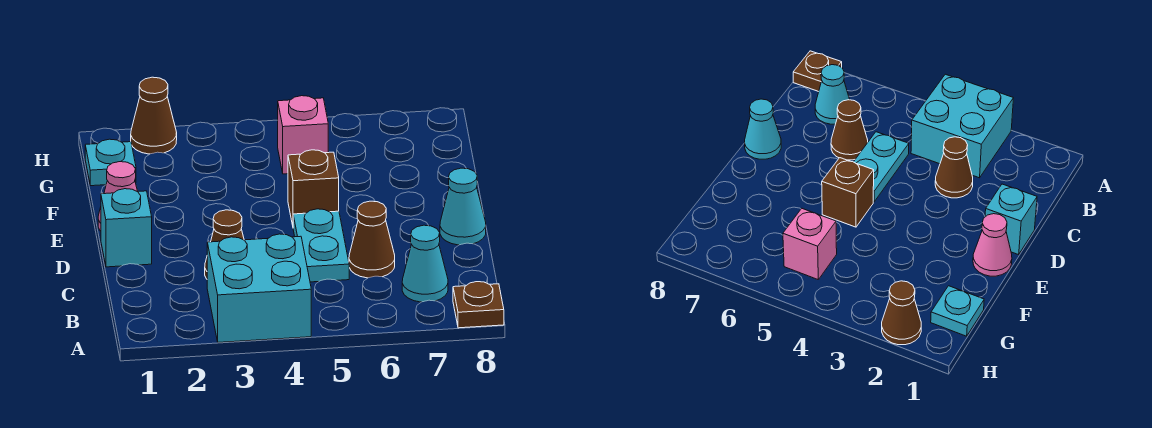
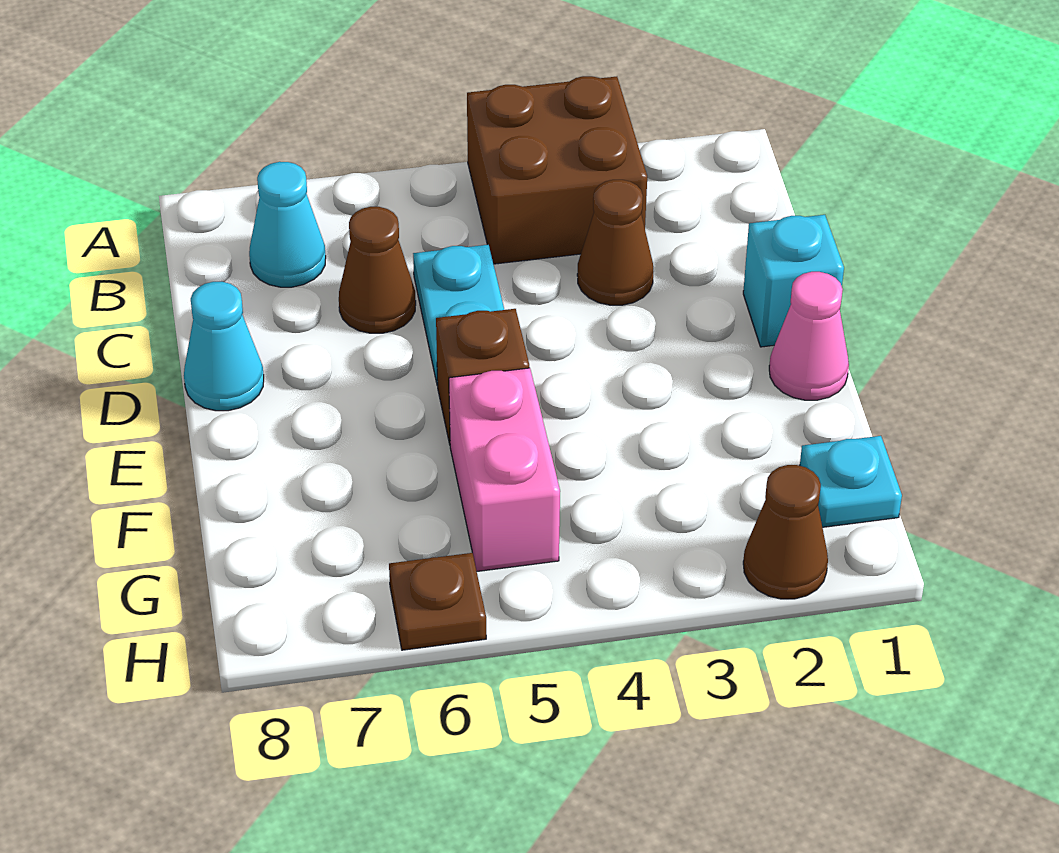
cyan brick A3:B4 level 1 -> brown brick A3:B4 level 1
brown plate A8 level 1 -> brown plate H6 level 1
pink brick G5 level 1 -> pink brick F5:G5 level 1

